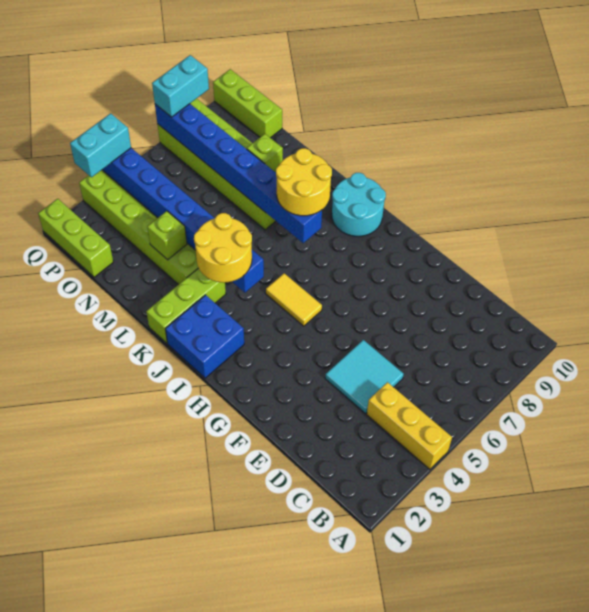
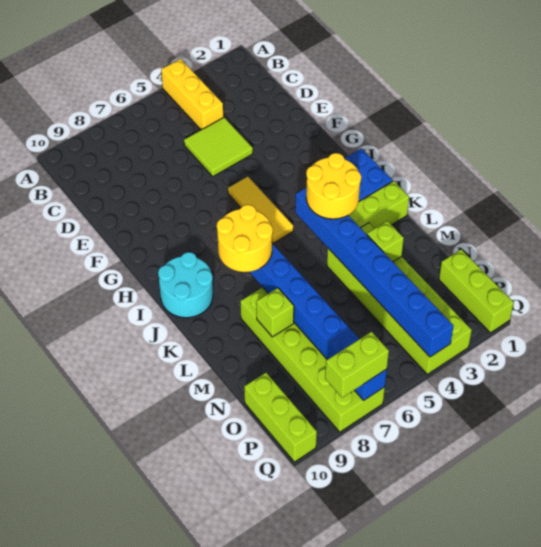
cyan tile D4:E5 level 1 -> lime tile D4:E5 level 1
yellow tile H5:I5 level 1 -> yellow tile G5:I5 level 1
cyan brick Q3:Q4 level 3 -> none
cyan brick Q7:Q8 level 3 -> lime brick Q7:Q8 level 3

